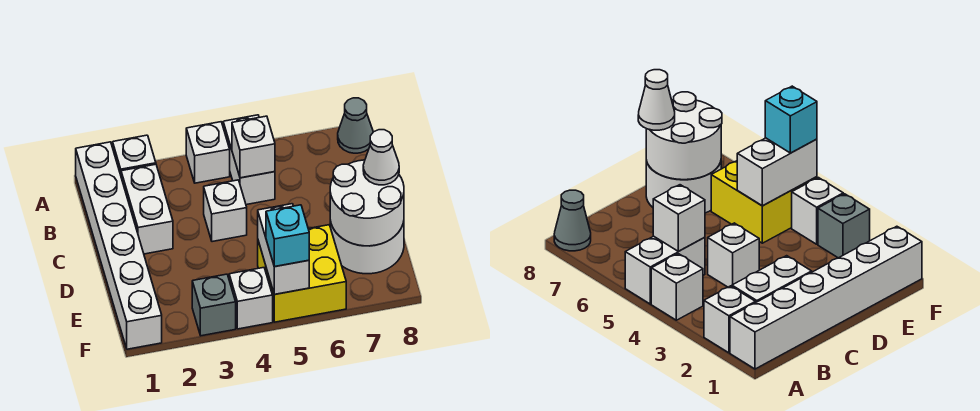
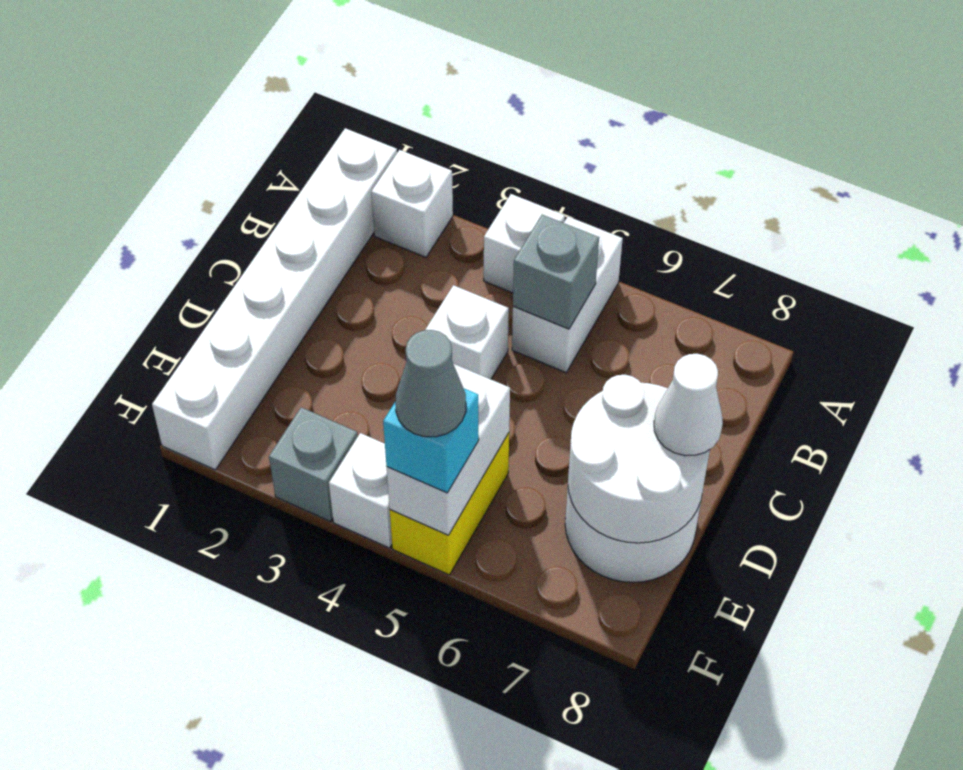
grey cone A8 level 1 -> grey cone F5 level 4
white brick B2:C2 level 1 -> none
white brick B5 level 2 -> grey brick B5 level 2
yellow brick E5:F6 level 1 -> yellow brick E5:F5 level 1

